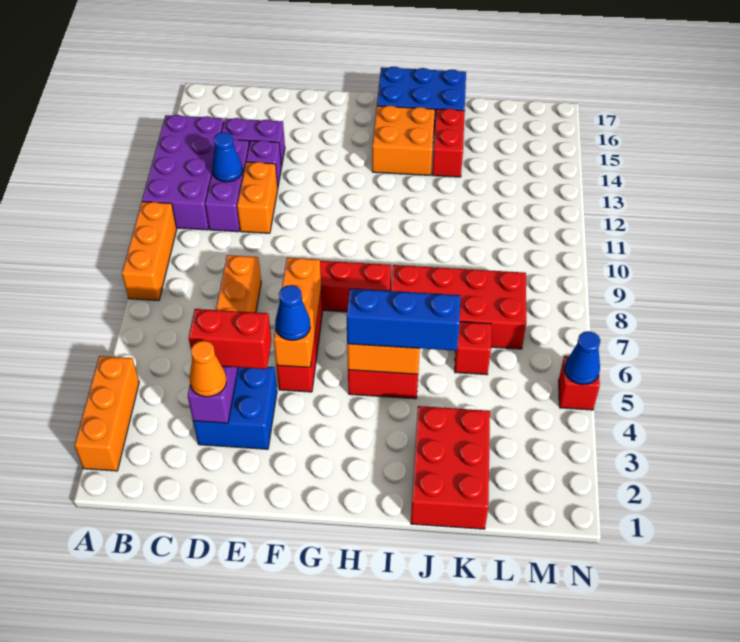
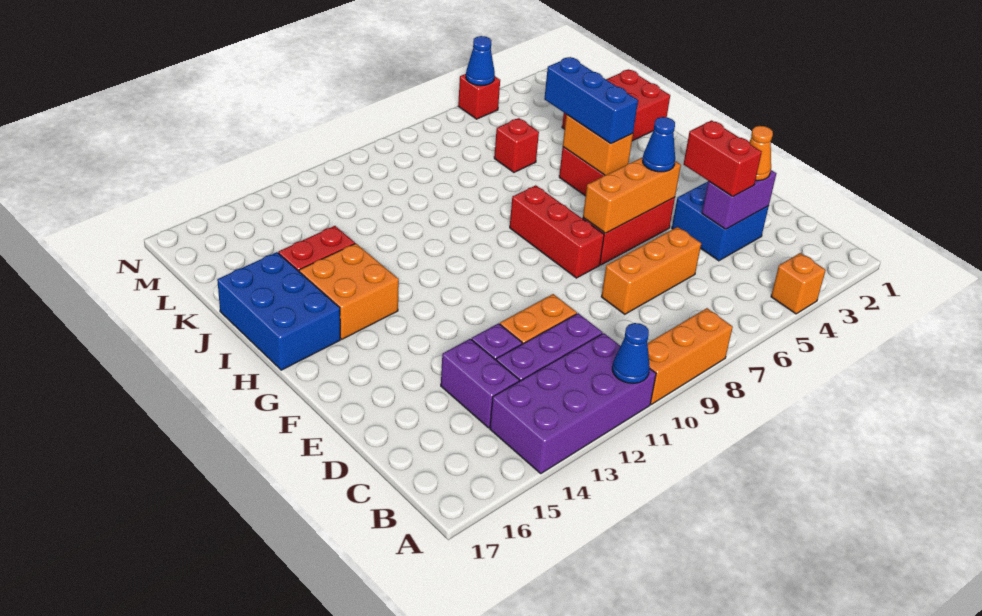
orange brick A2:A4 level 1 -> orange brick A4 level 1
blue cone C12 level 2 -> blue cone A11 level 2
red brick I7:L8 level 1 -> none

